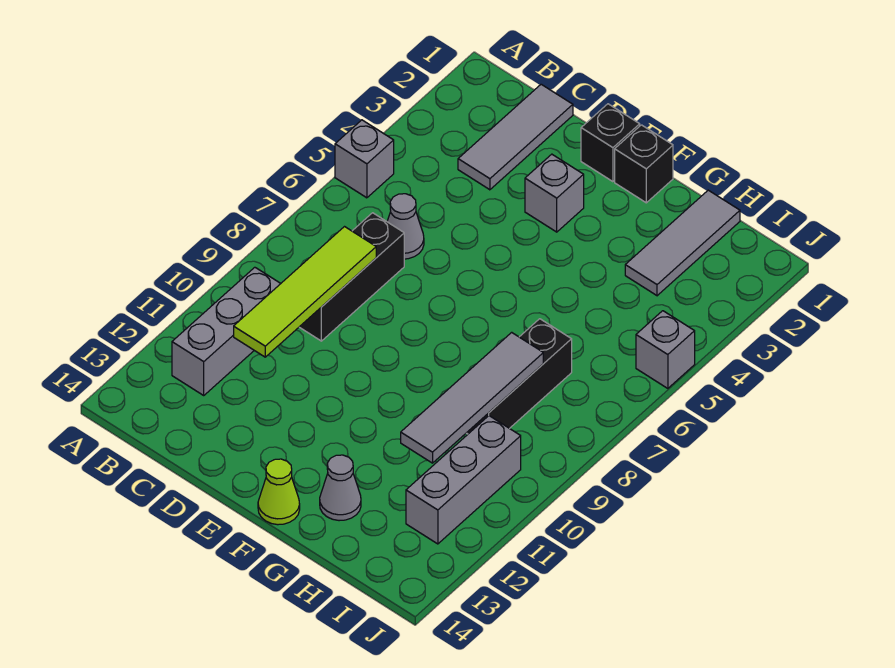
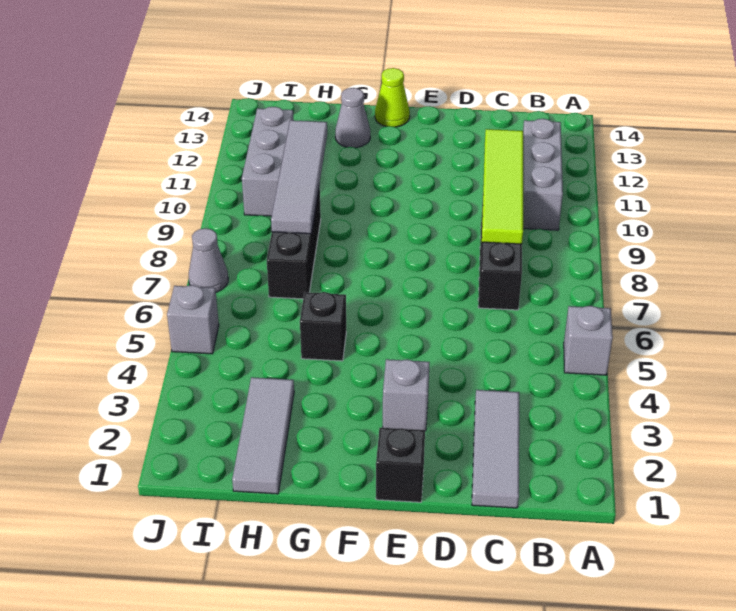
grey cone C6 level 1 -> grey cone J7 level 1
black brick F1 level 1 -> black brick G5 level 1

